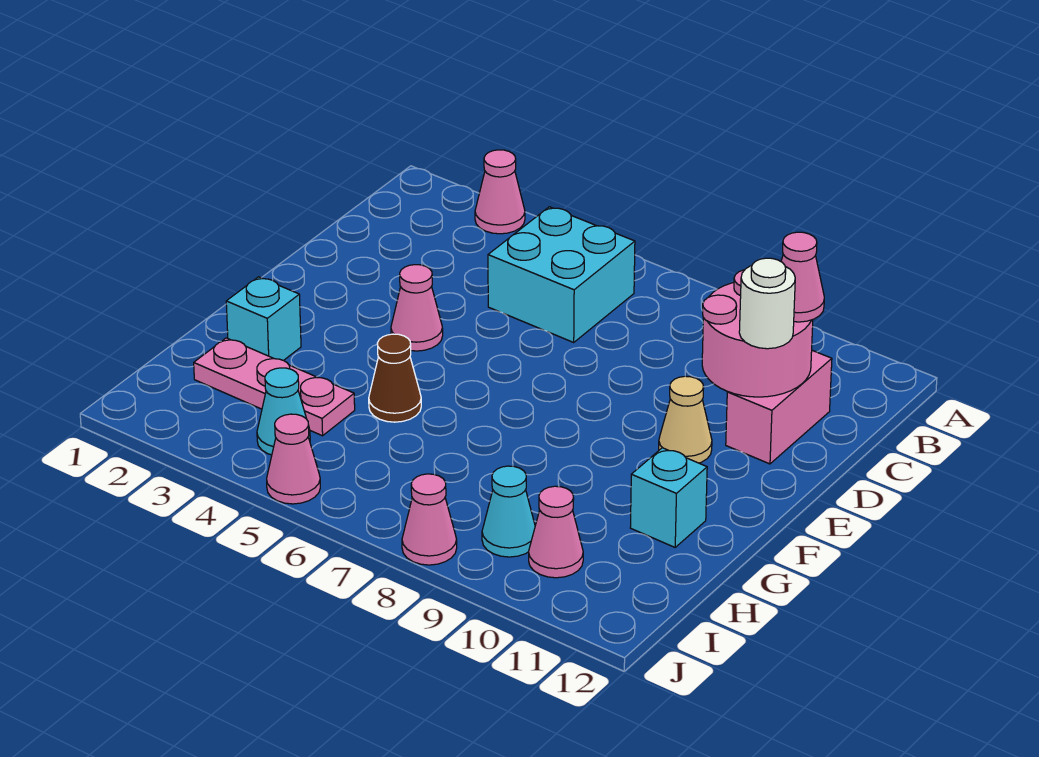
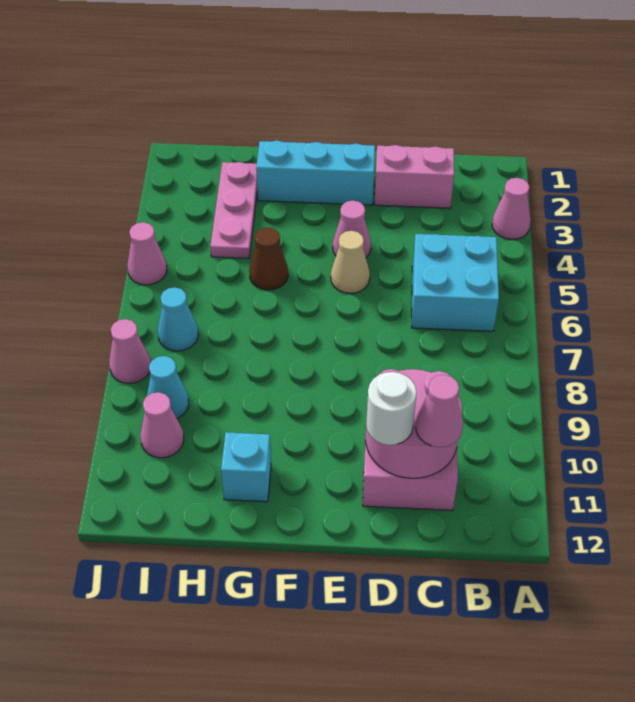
none -> pink brick C2:D2 level 1
tan cone E10 level 1 -> tan cone E5 level 1
cyan brick G2 level 1 -> cyan brick E2:G2 level 1
cyan cone I4 level 1 -> cyan cone I7 level 1

